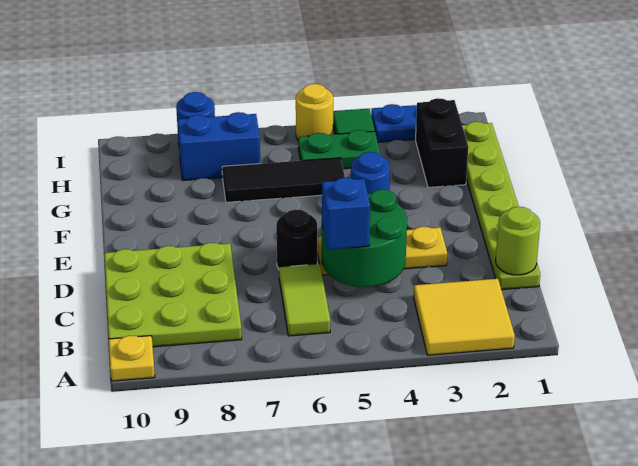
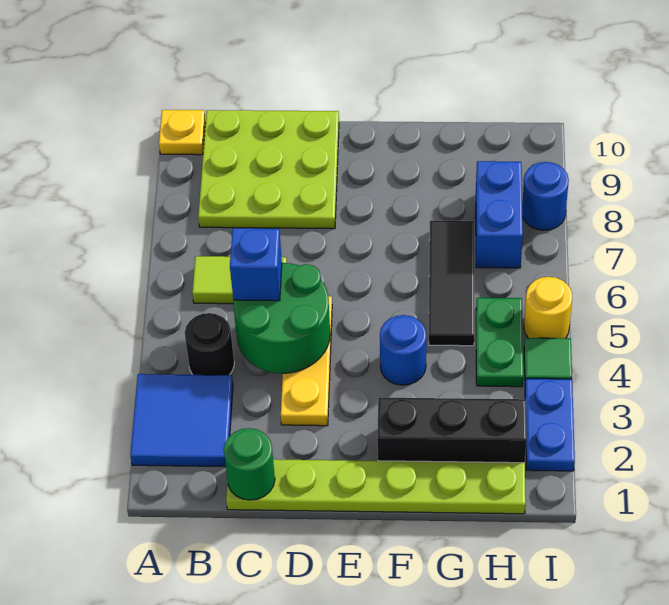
yellow tile A2:B3 level 1 -> blue tile A2:B3 level 1
lime round brick C1 level 2 -> green round brick C1 level 2
black round brick D6 level 1 -> black round brick B4 level 1
black brick G2:H2 level 1 -> black brick F2:H2 level 1

